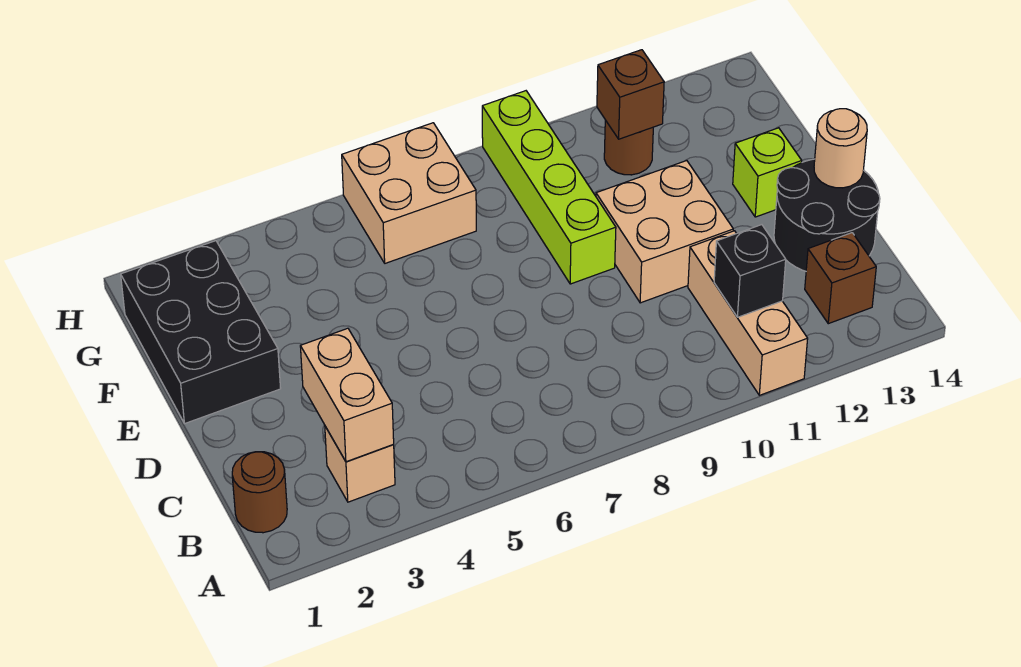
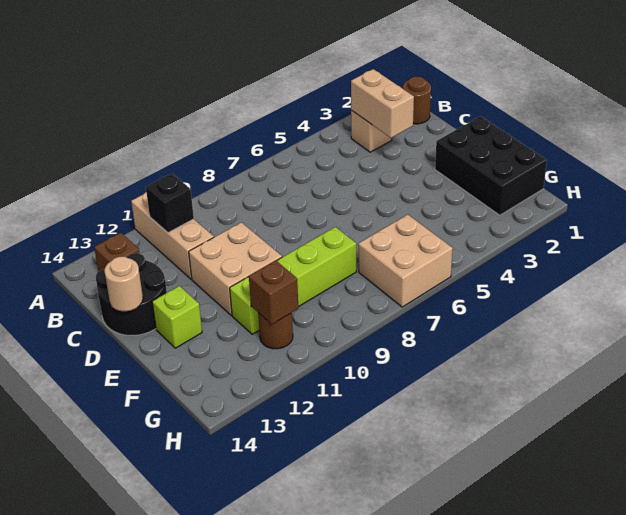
lime brick E9:H9 level 1 -> lime brick F8:F11 level 1

